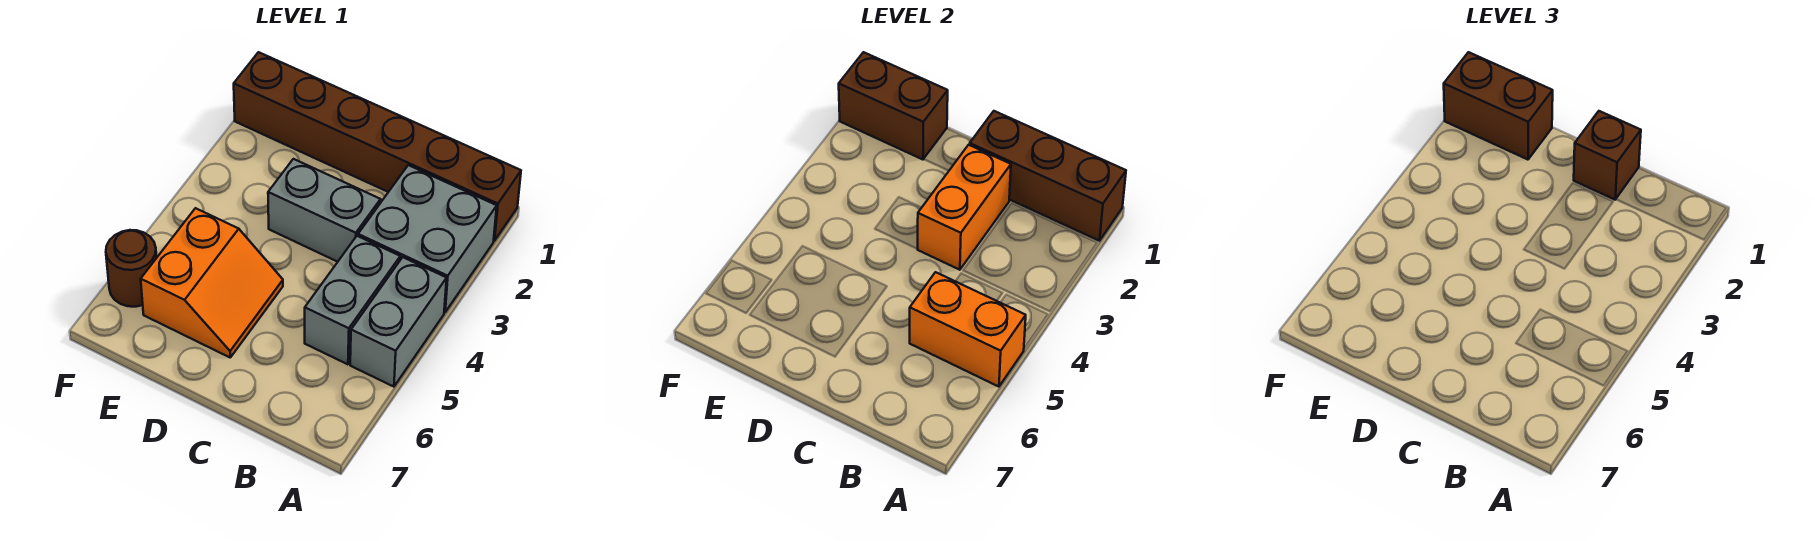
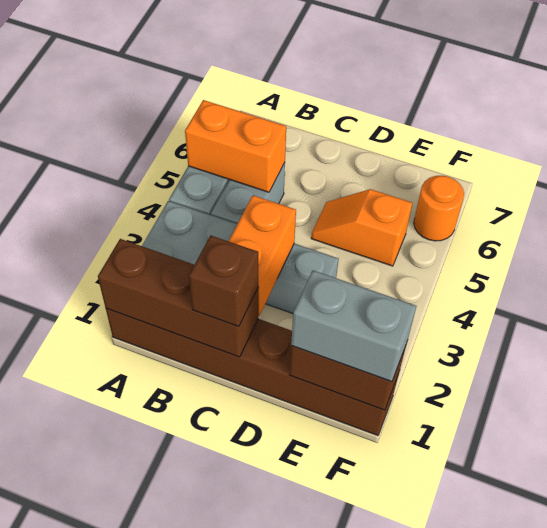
orange slope D5:E6 level 1 top E -> orange slope D5:E5 level 1 top E
brown brick E1:F1 level 3 -> grey brick E1:F1 level 3
brown round brick F6 level 1 -> orange round brick F6 level 1

